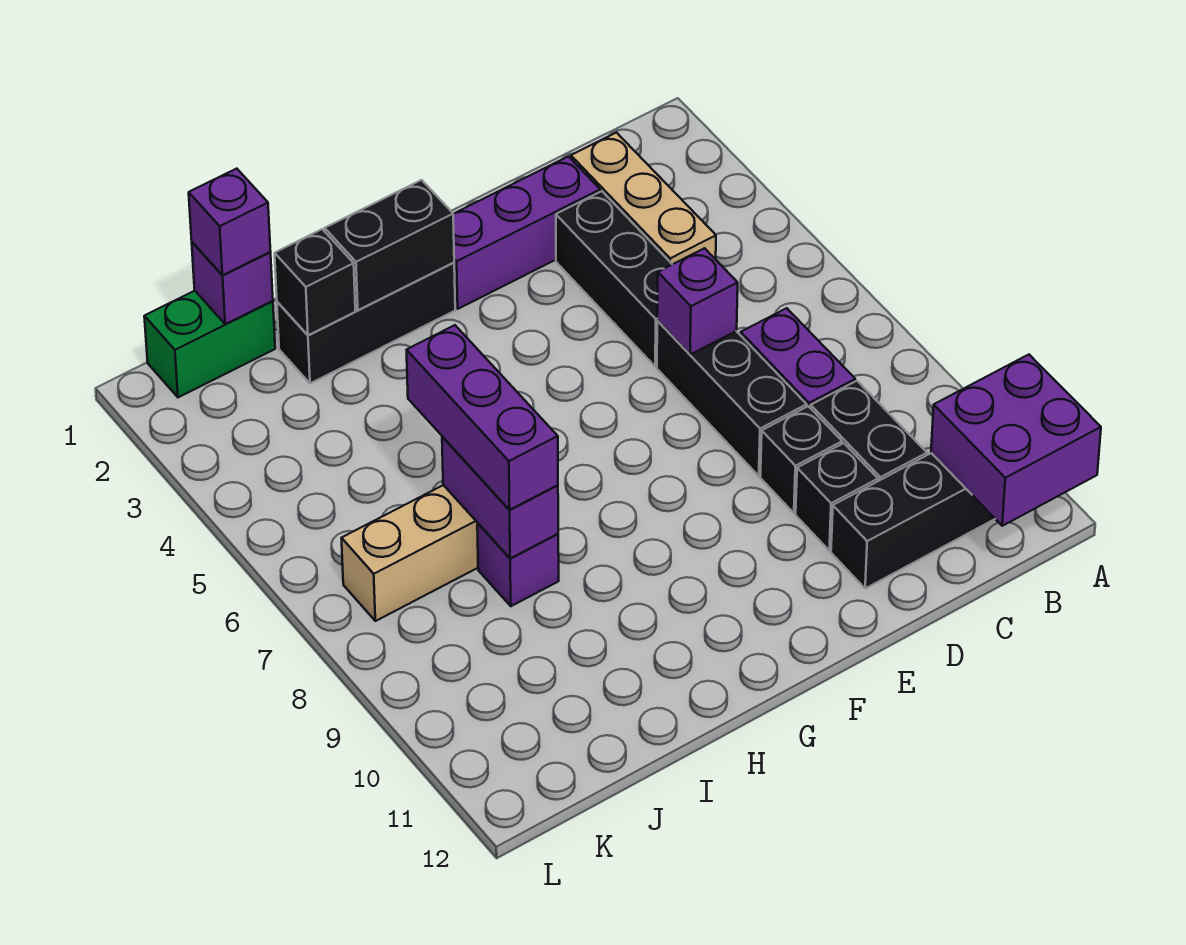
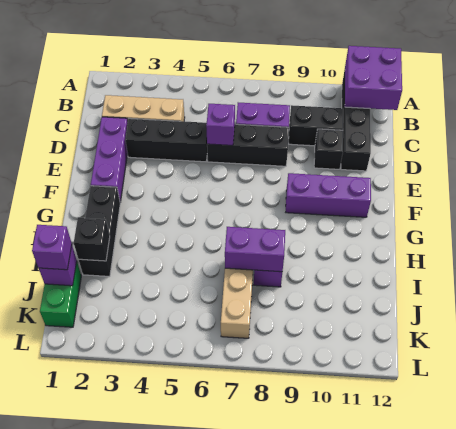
black brick D9 level 1 -> none
black brick G2:H2 level 2 -> none
purple brick I6:I8 level 3 -> purple brick F9:F11 level 1

